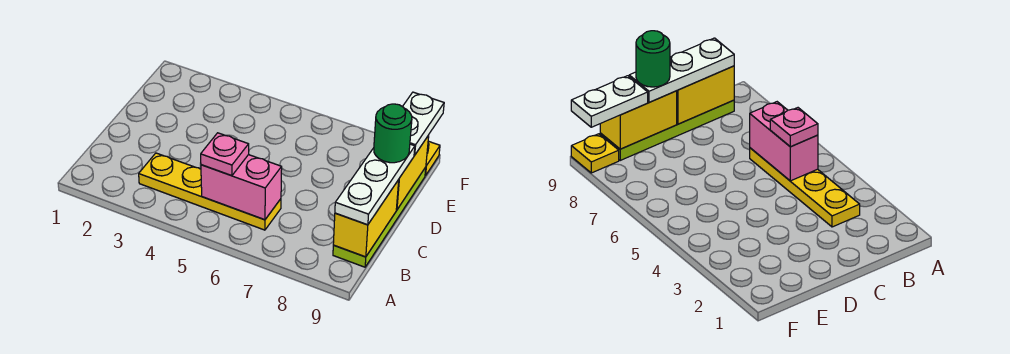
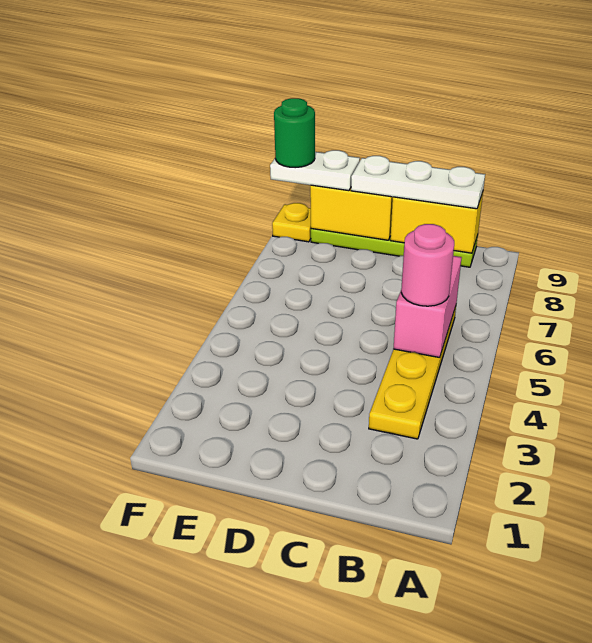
pink plate B5 level 3 -> pink round brick B5 level 3
green round brick D9 level 4 -> green round brick F9 level 4

